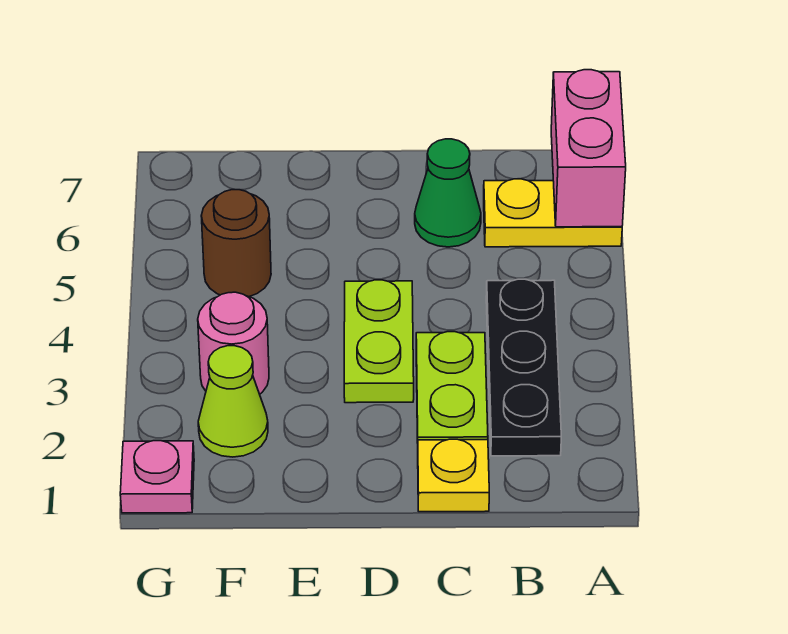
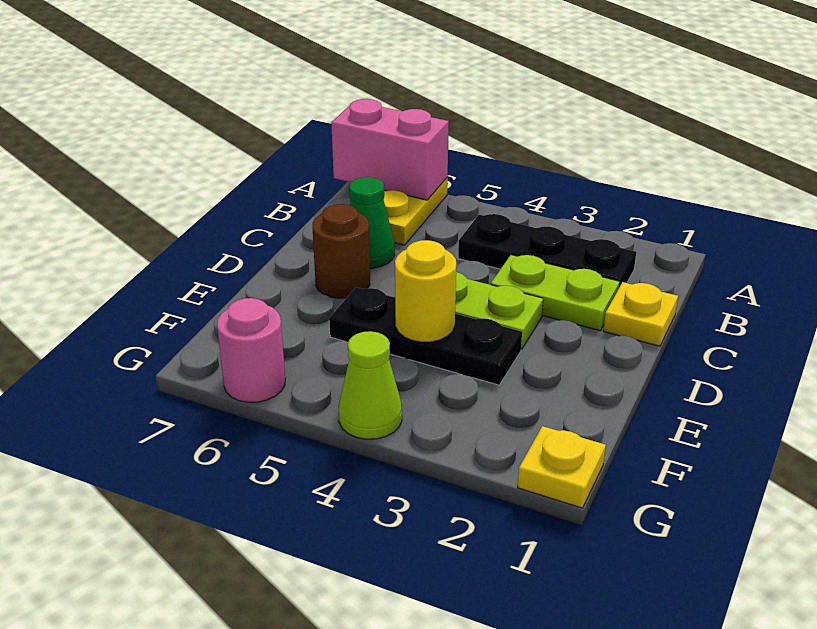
none -> black plate E3:E5 level 1
none -> yellow round brick E4 level 2
lime cone F2 level 1 -> lime cone G4 level 1
pink round brick F3 level 1 -> pink round brick G6 level 1
brown round brick F5 level 1 -> brown round brick D6 level 1
pink plate G1 level 1 -> yellow plate G1 level 1

